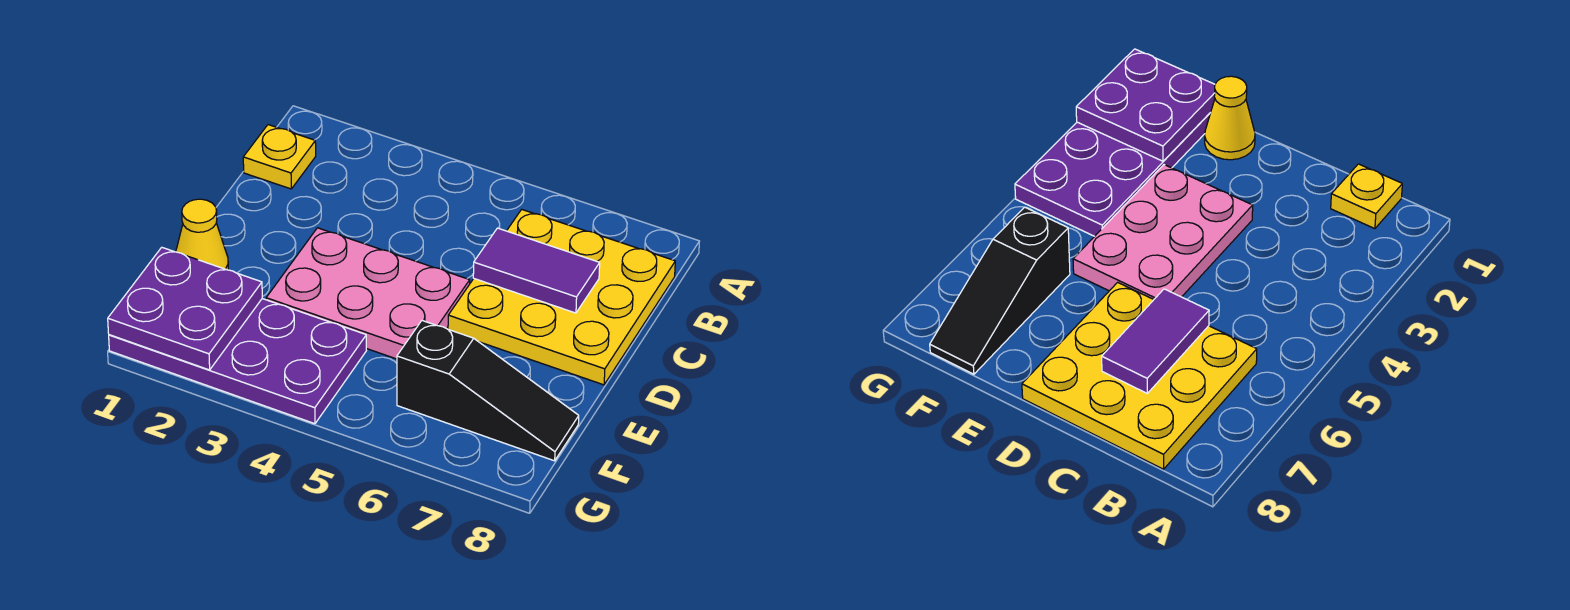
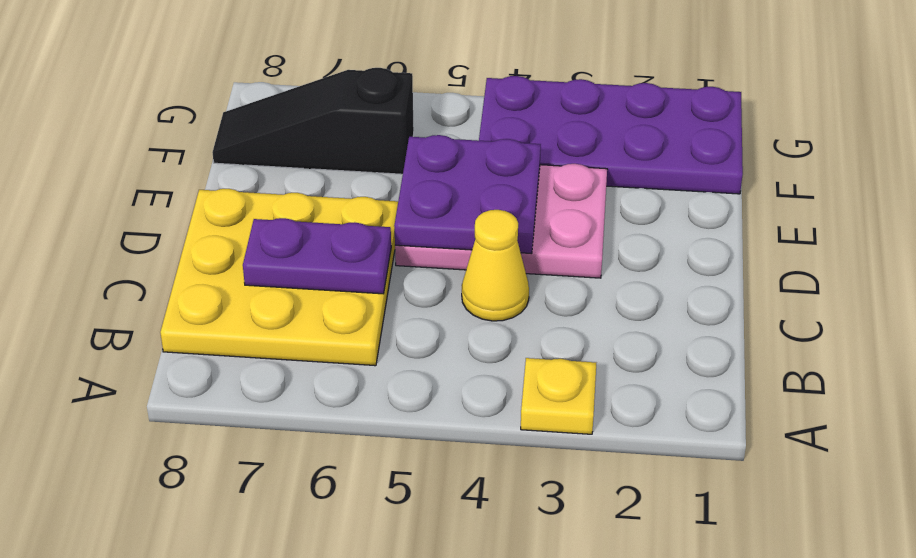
yellow plate B1 level 1 -> yellow plate A3 level 1
purple tile C6:C7 level 2 -> purple plate C6:C7 level 2
yellow cone E1 level 1 -> yellow cone C4 level 1
purple plate F1:G2 level 2 -> purple plate D4:E5 level 2

